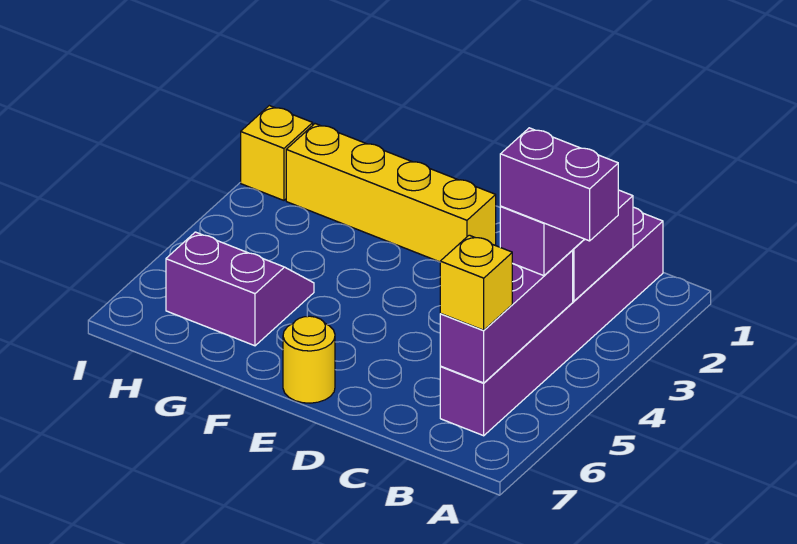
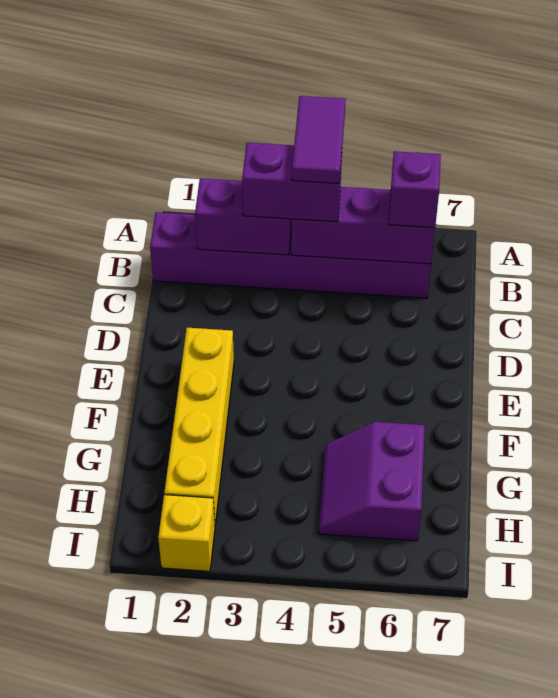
purple brick A4:B4 level 4 -> purple tile A4:B4 level 4
yellow brick B6 level 3 -> purple brick B6 level 3
yellow round brick E7 level 1 -> none

